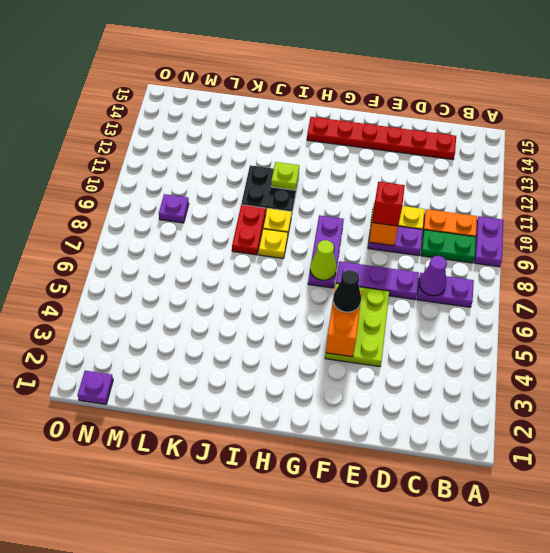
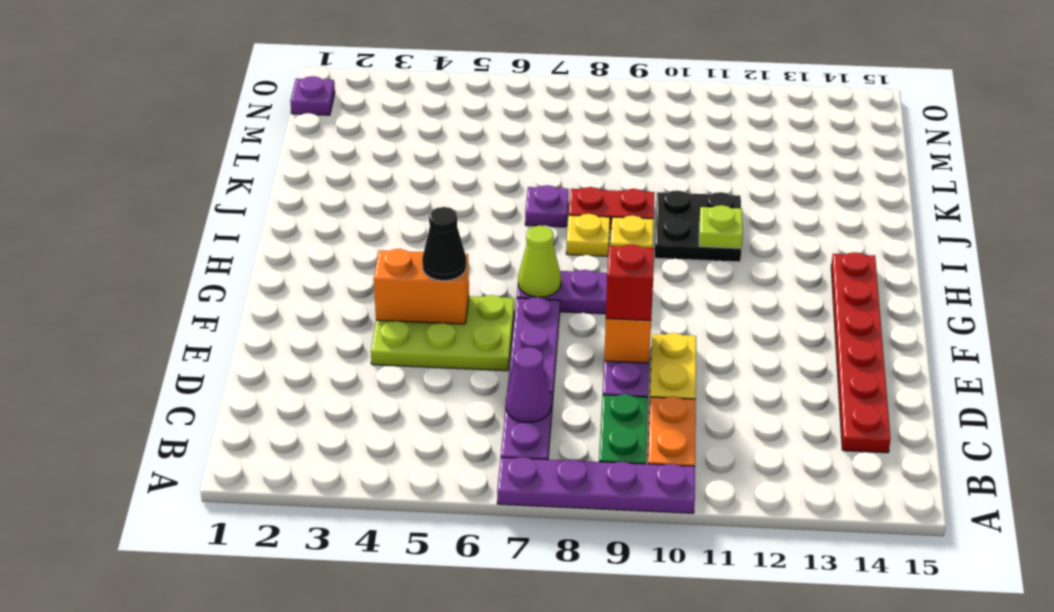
purple plate A9:A10 level 1 -> purple plate A7:A10 level 1
purple plate M9 level 1 -> purple plate J7 level 1

